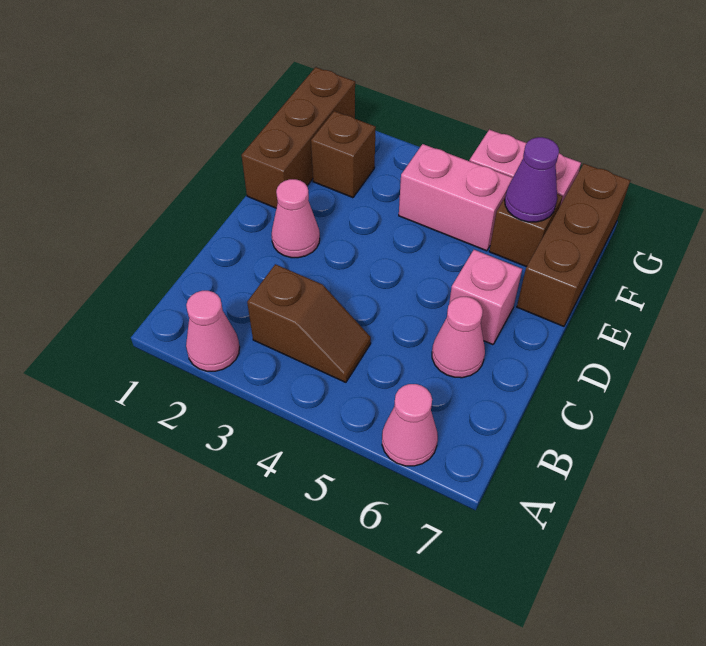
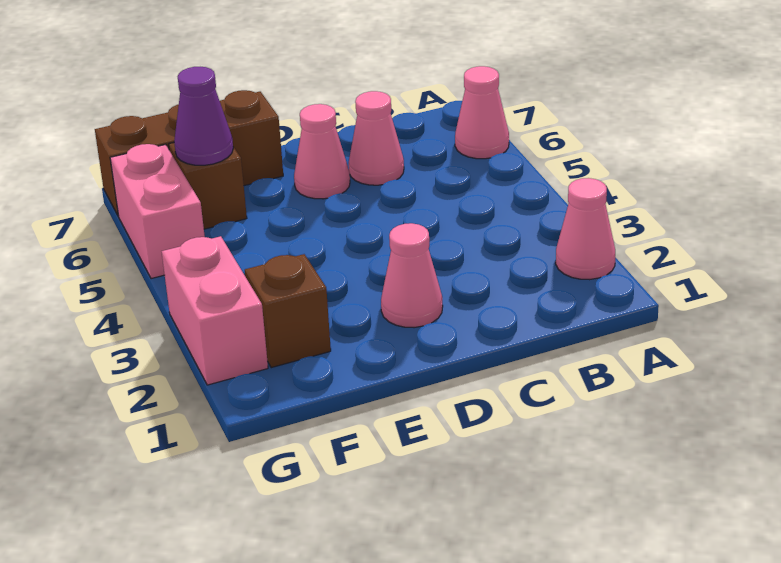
brown slope B3:B4 level 1 top 3 -> none
pink brick D6 level 1 -> pink cone D6 level 1
brown brick E1:G1 level 1 -> none
pink brick F4:F5 level 1 -> pink brick G2:G3 level 1

